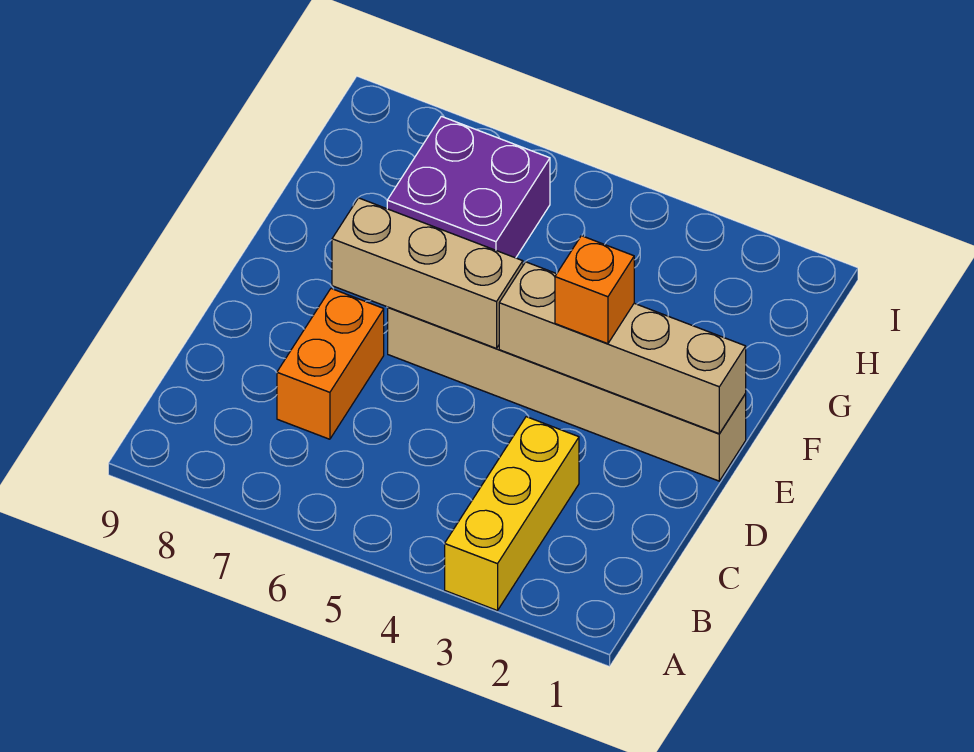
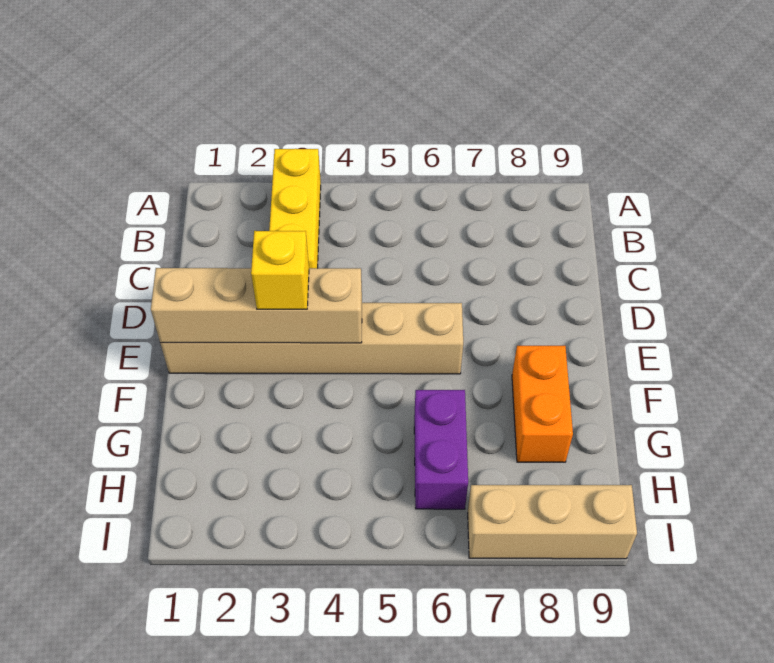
orange brick C7:D7 level 1 -> orange brick F8:G8 level 1
orange brick E3 level 3 -> yellow brick E3 level 3
tan brick E5:E7 level 2 -> tan brick I7:I9 level 1
purple brick G6:H7 level 1 -> purple brick G6:H6 level 1

